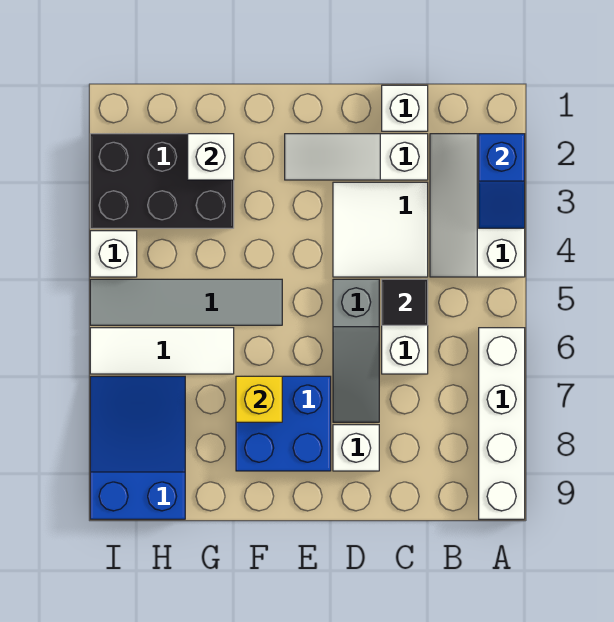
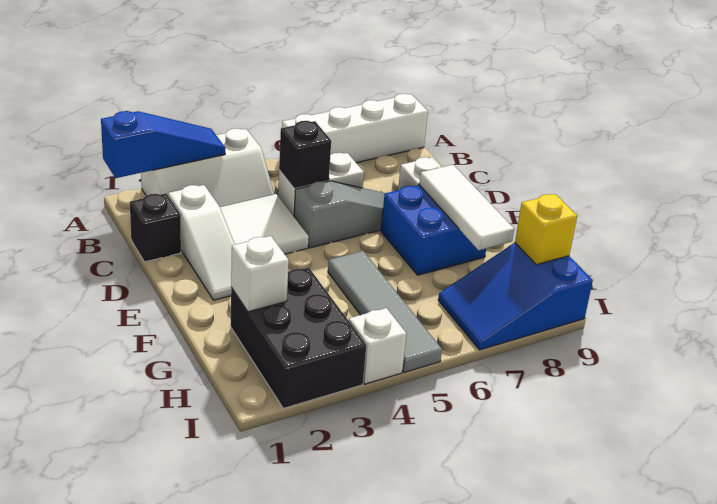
blue slope A2:A3 level 2 top 2 -> blue slope A1:A3 level 2 top 1
white brick C1 level 1 -> black brick C1 level 1
black tile C5 level 2 -> black brick C5 level 2
yellow brick F7 level 2 -> yellow brick H9 level 2
white tile G6:I6 level 1 -> white tile E8:G8 level 2

